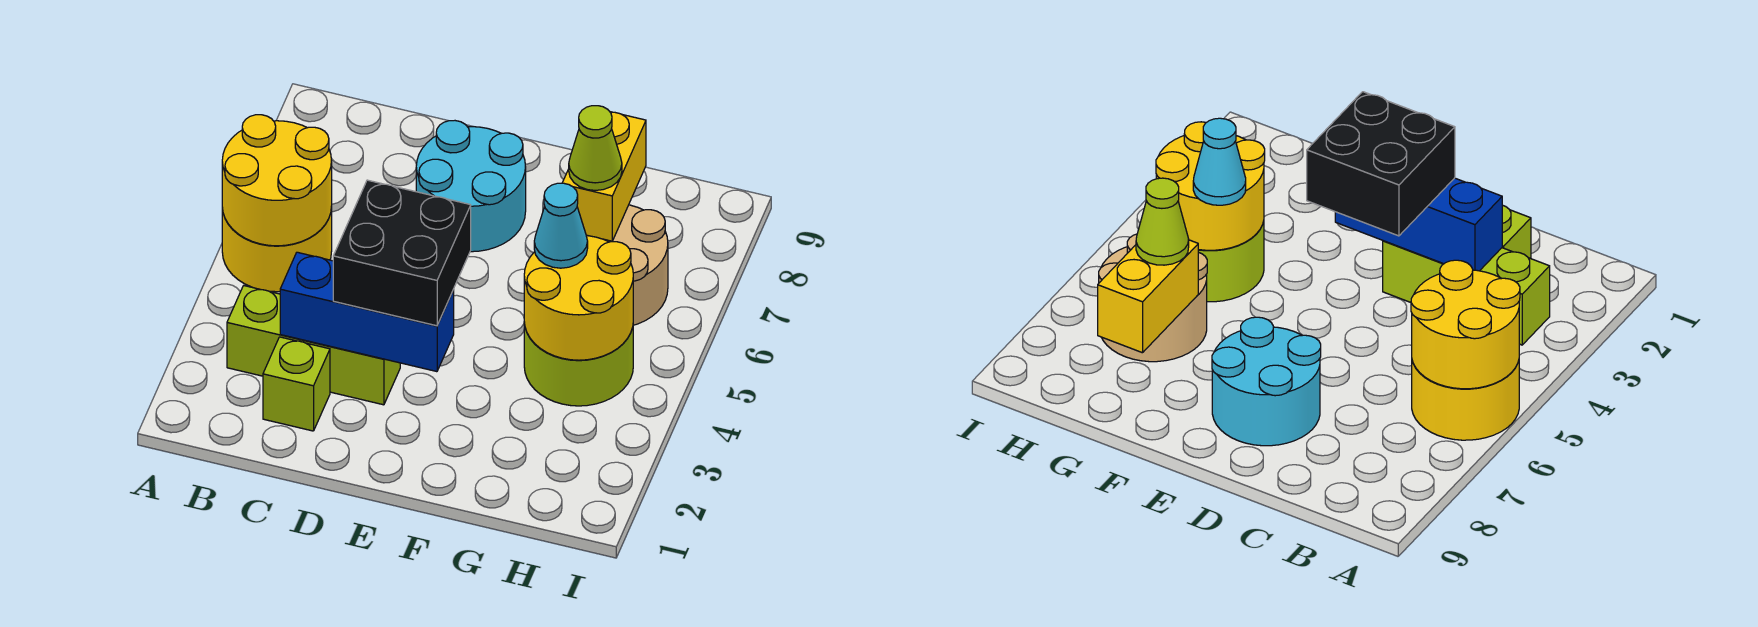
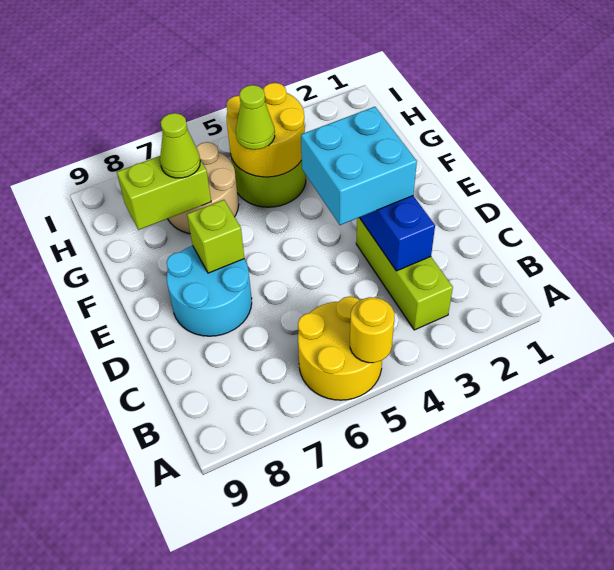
yellow round brick A5:B6 level 2 -> yellow round brick A5 level 2
lime brick C2 level 1 -> lime brick E7 level 2
black brick D3:E4 level 3 -> cyan brick D3:E4 level 3
cyan cone G5 level 3 -> lime cone G5 level 3
yellow brick G7:G8 level 2 -> lime brick G7:G8 level 2

